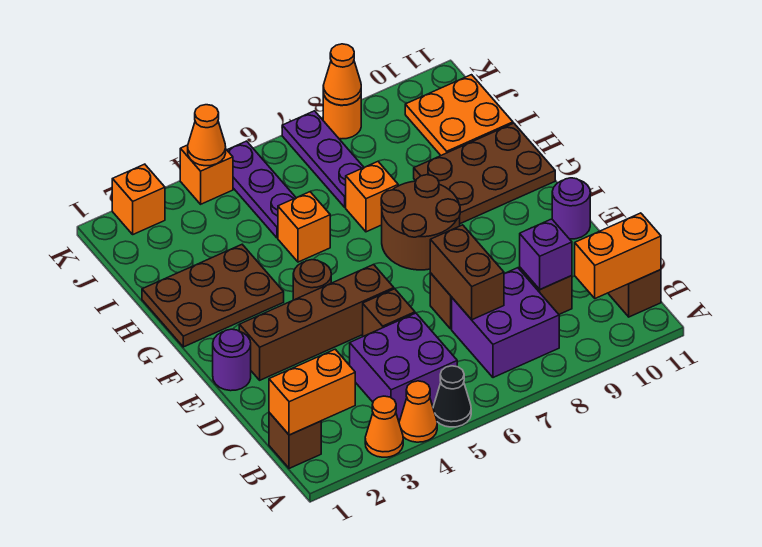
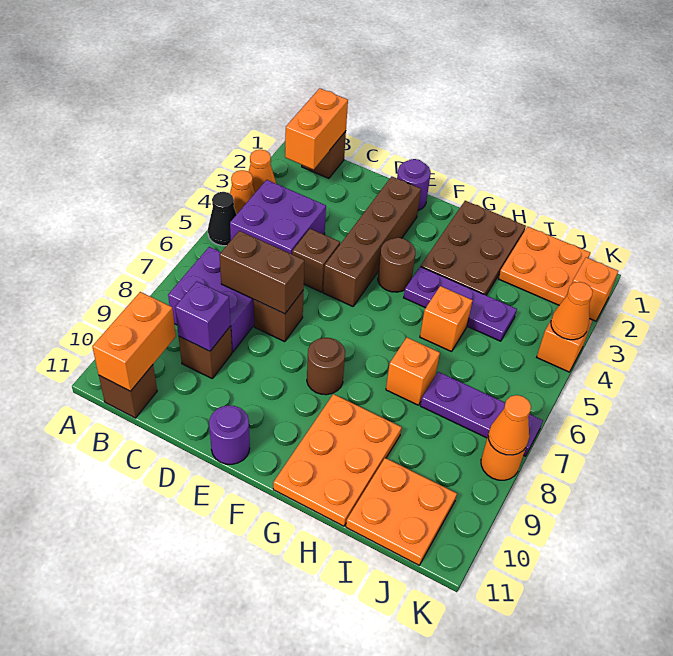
brown round brick F7:G8 level 1 -> brown round brick F8 level 1
brown plate G9:H11 level 1 -> orange plate G9:H11 level 1
none -> orange plate I1:J2 level 1
purple plate I5:K5 level 1 -> purple plate G4:I4 level 1

